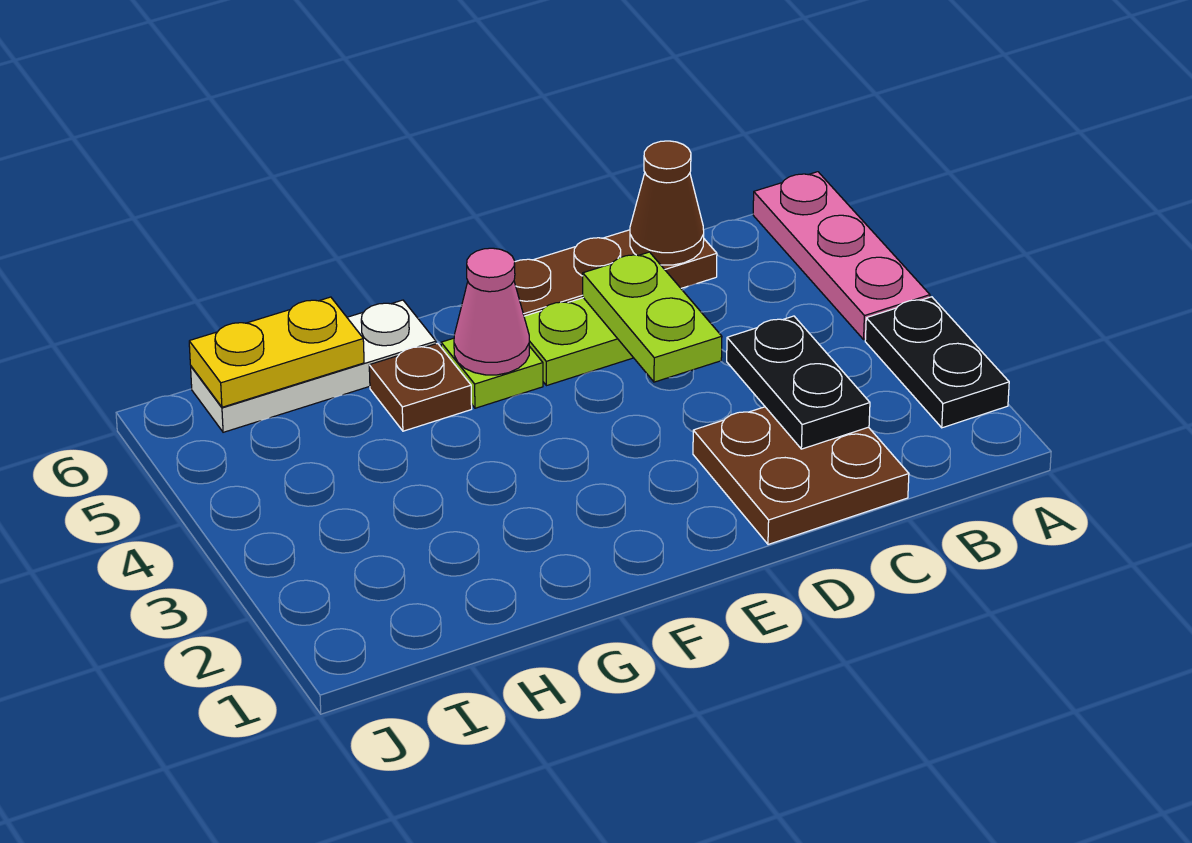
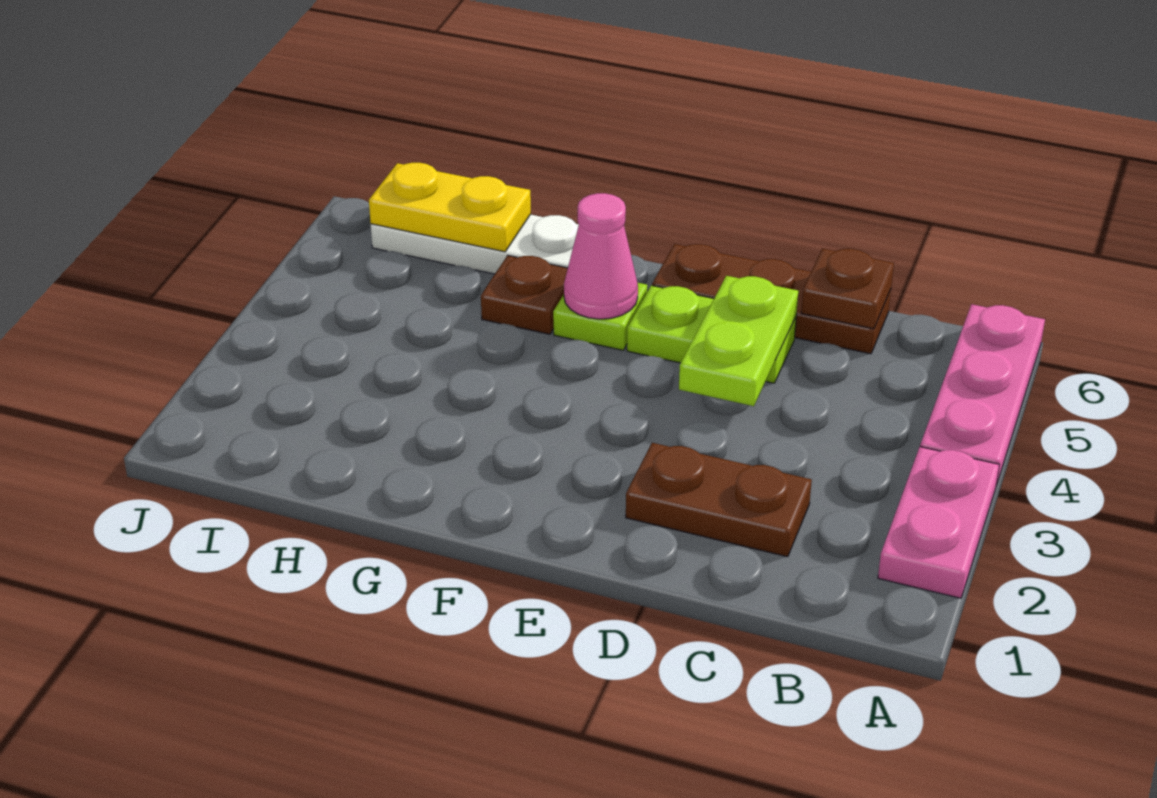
black plate A2:A3 level 1 -> pink plate A2:A3 level 1
brown plate C1:D2 level 1 -> brown plate C2:D2 level 1
black plate C2:C3 level 2 -> none
brown cone C6 level 2 -> brown plate C6 level 2

